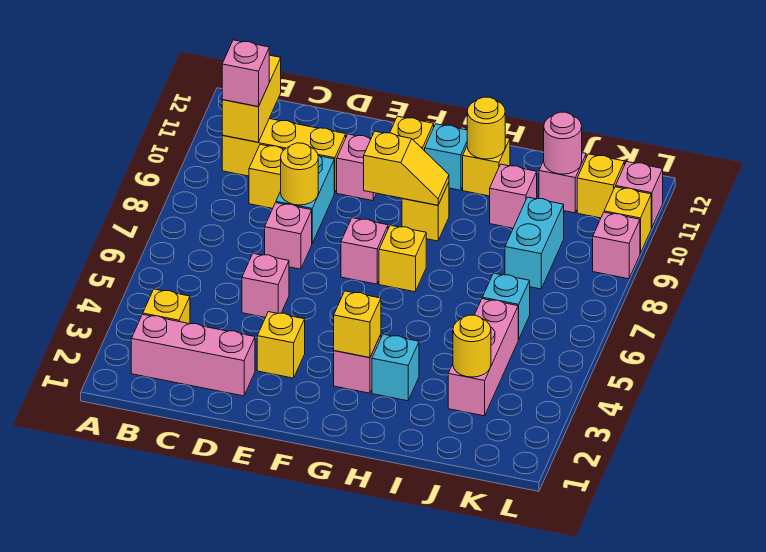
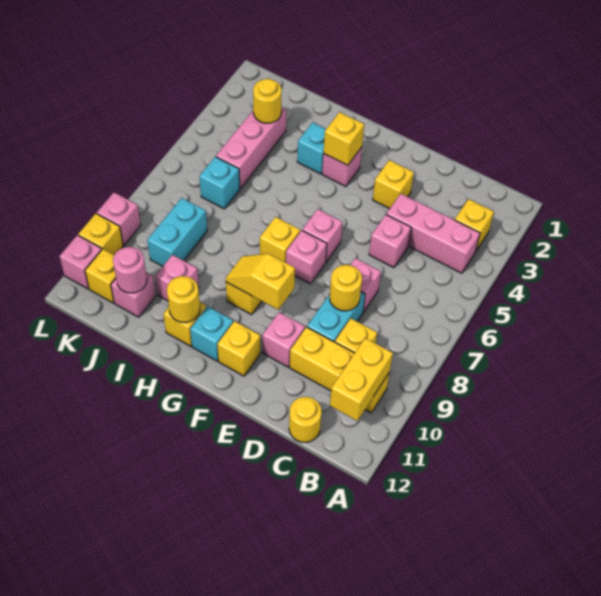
pink brick B2:D2 level 1 -> pink brick B4:D4 level 1
pink brick B10 level 3 -> pink brick F6 level 1
none -> yellow round brick C12 level 1

